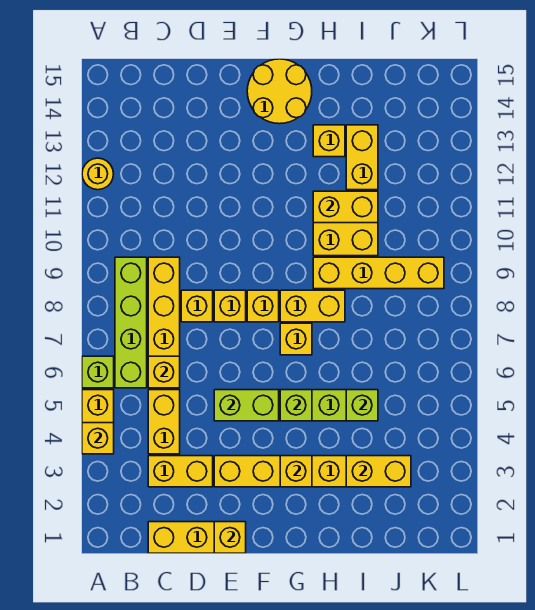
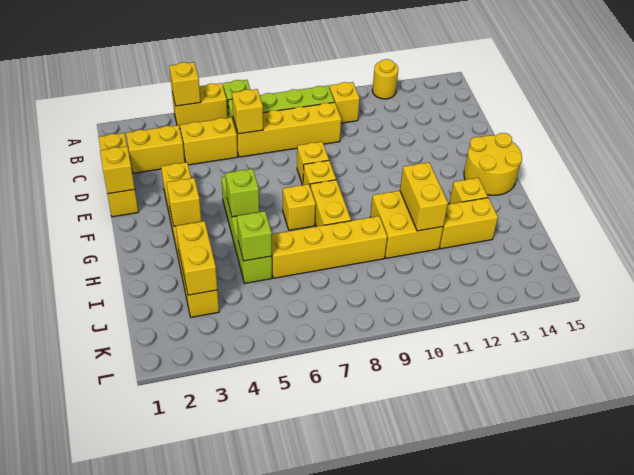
yellow brick C3:D3 level 1 -> yellow brick C2:C3 level 1
yellow brick D8 level 1 -> yellow brick B10 level 1
lime brick E5:F5 level 2 -> none
yellow brick H9:K9 level 1 -> yellow brick I6:I9 level 1

